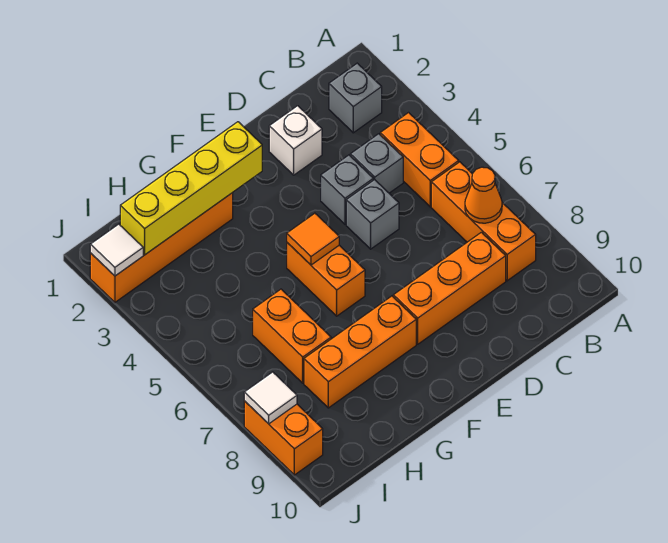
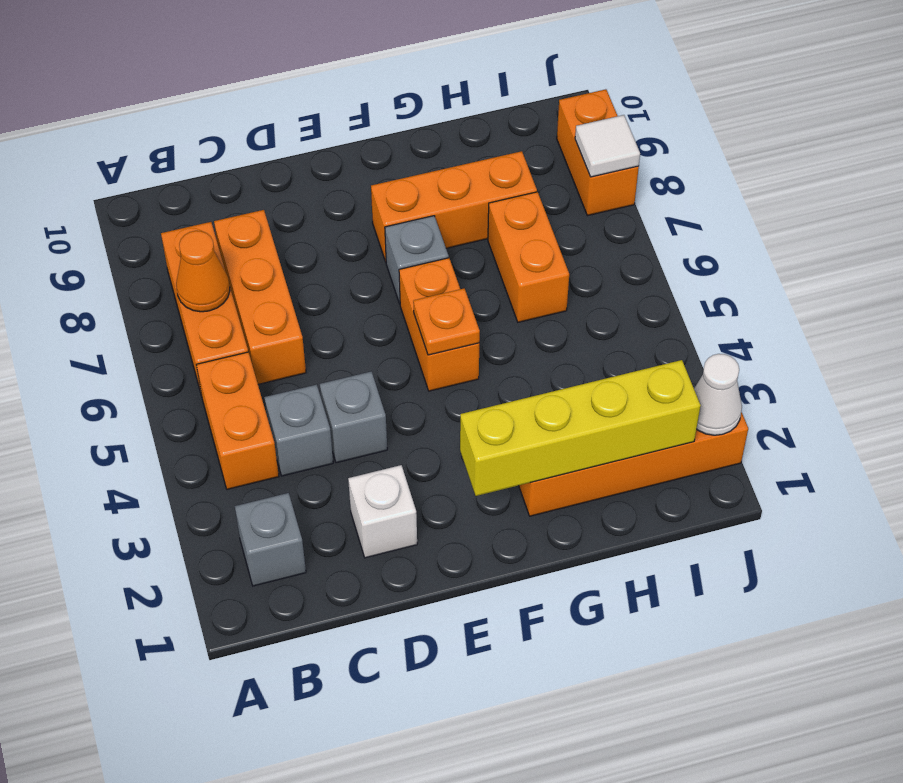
orange brick C8:E8 level 1 -> orange brick C6:C8 level 1
grey brick D5 level 1 -> grey brick F7 level 1
orange tile F5 level 2 -> orange plate F5 level 2
white tile J2 level 2 -> white cone J2 level 2

